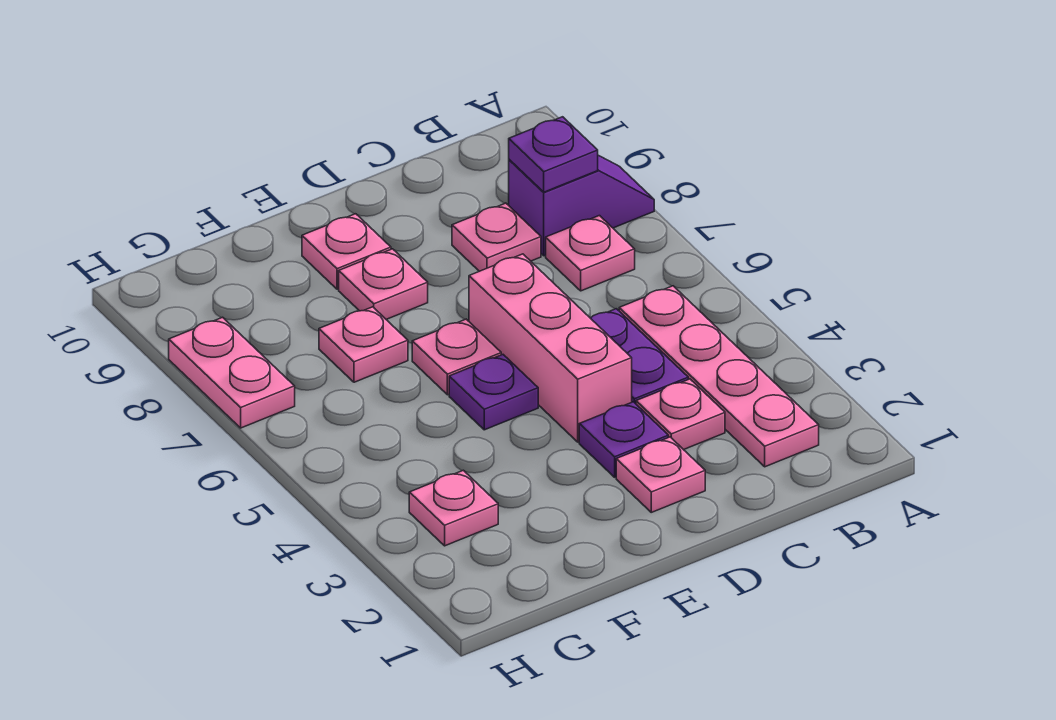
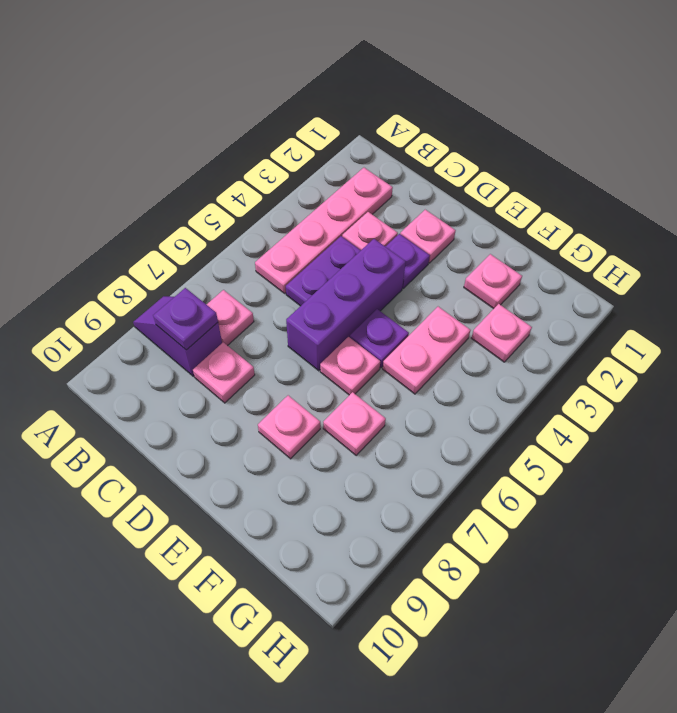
pink brick D4:D6 level 1 -> purple brick D4:D6 level 1
pink plate E9 level 1 -> pink plate F2 level 1
pink plate H7:H8 level 1 -> pink plate F4:F5 level 1

